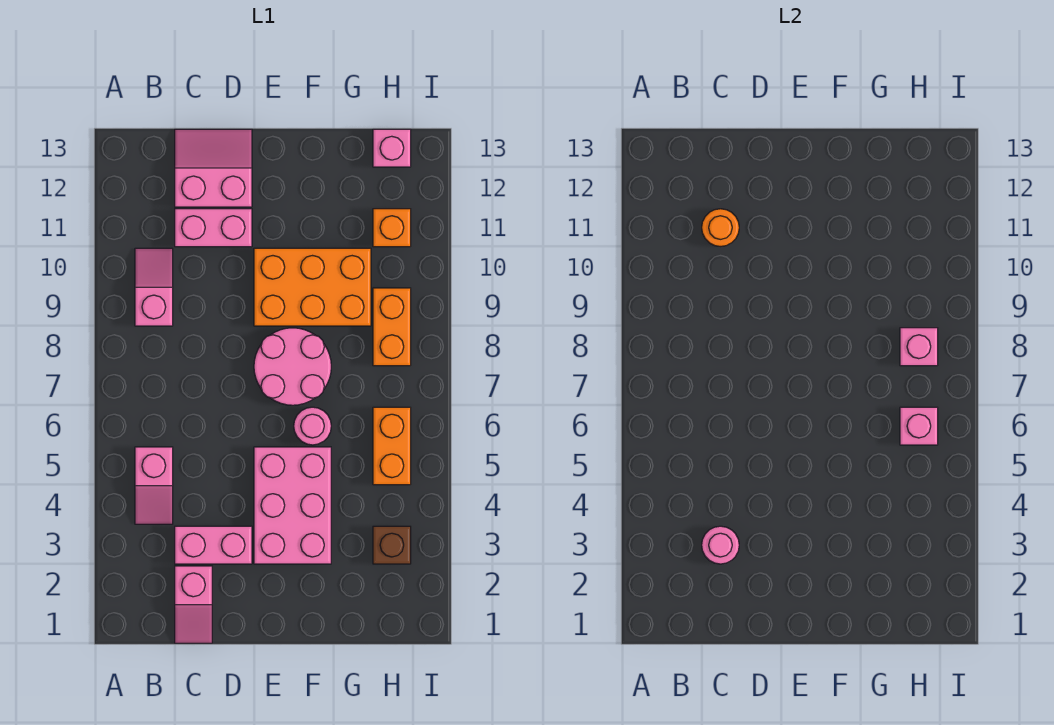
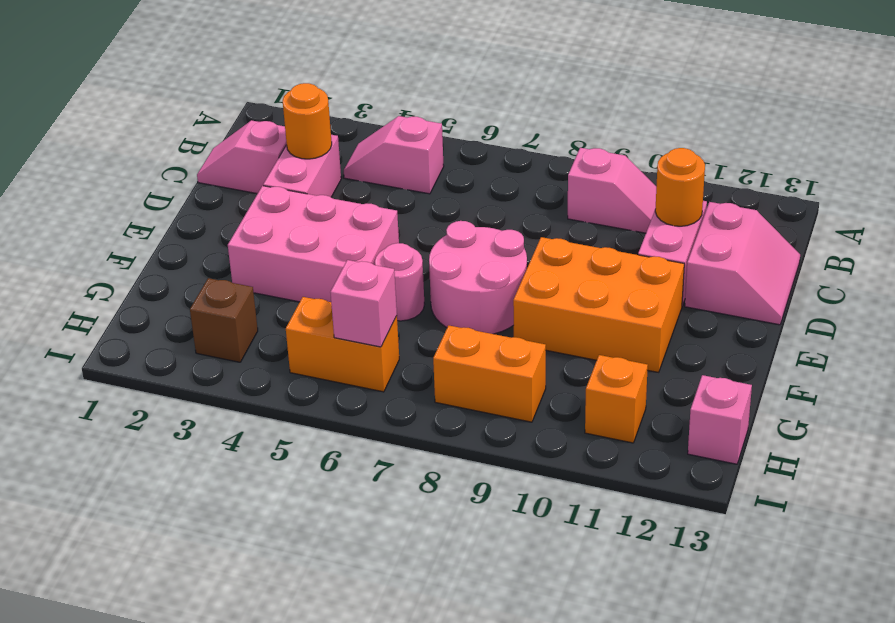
pink round brick C3 level 2 -> orange round brick C3 level 2
orange brick E9:G10 level 1 -> orange brick E9:F11 level 1
pink brick H8 level 2 -> none

